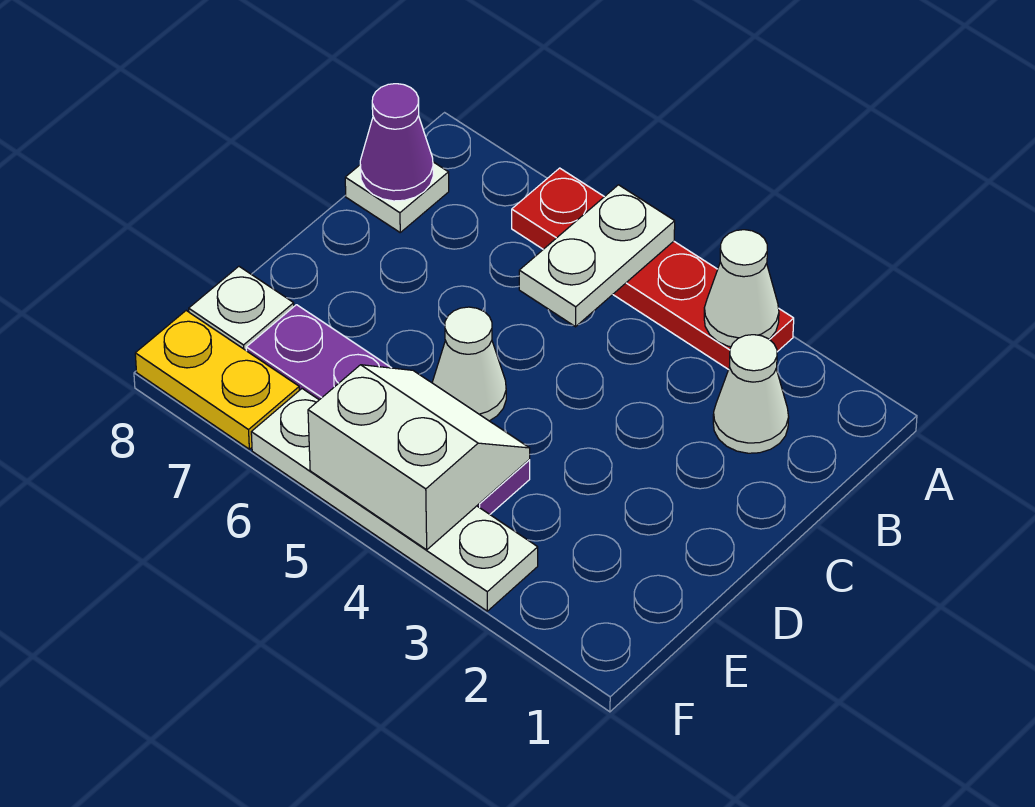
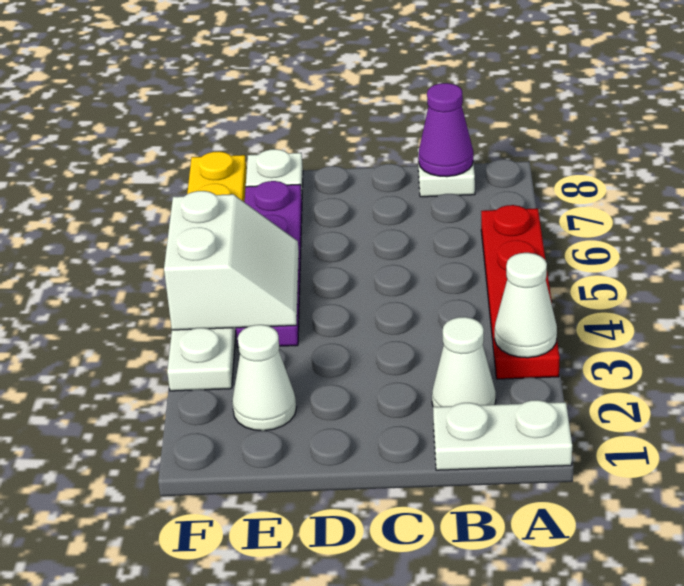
white plate A5:B5 level 2 -> white plate A1:B1 level 1
white cone D5 level 1 -> white cone E2 level 1

